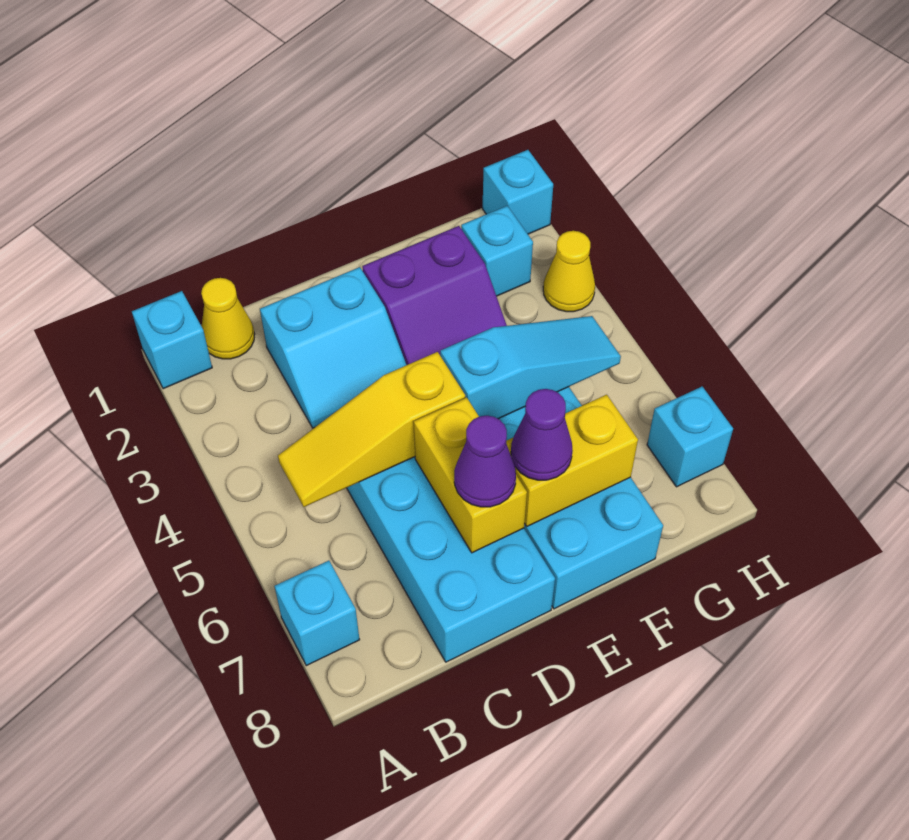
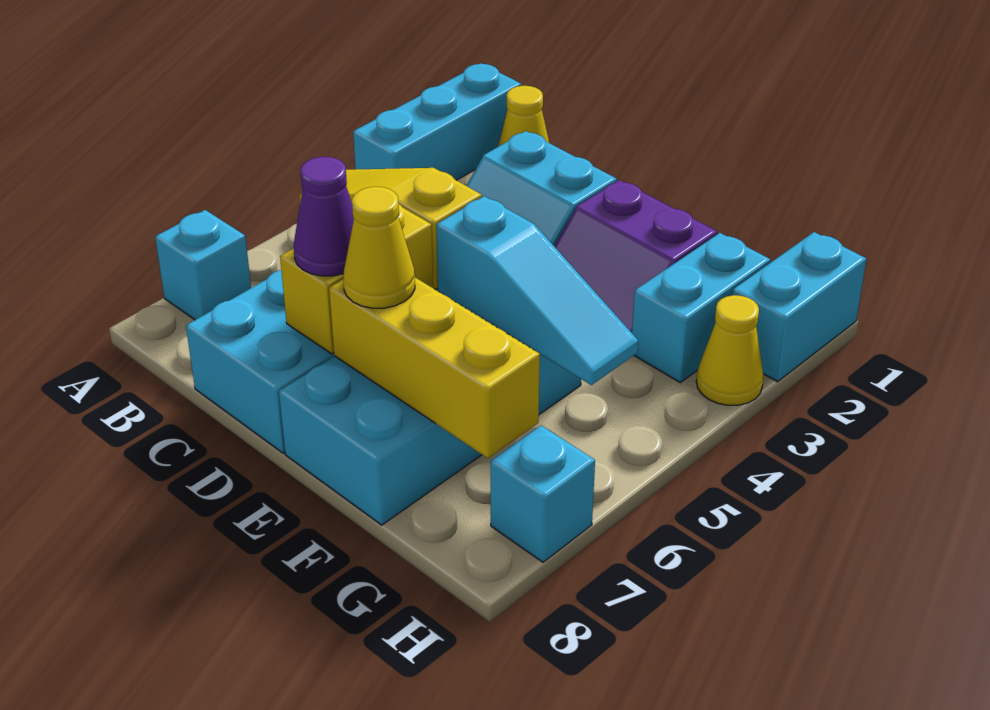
cyan brick A1 level 1 -> cyan brick A1:A3 level 1
yellow brick E7:F7 level 2 -> yellow brick E7:G7 level 2
purple cone E7 level 3 -> yellow cone E7 level 3
cyan brick G2 level 1 -> cyan brick G2:G3 level 1
cyan brick H1 level 1 -> cyan brick H1:H2 level 1

